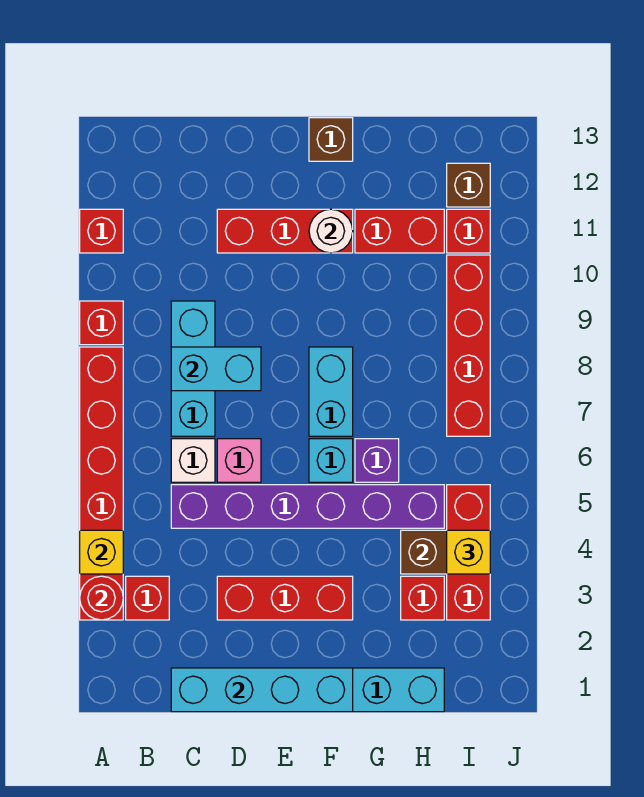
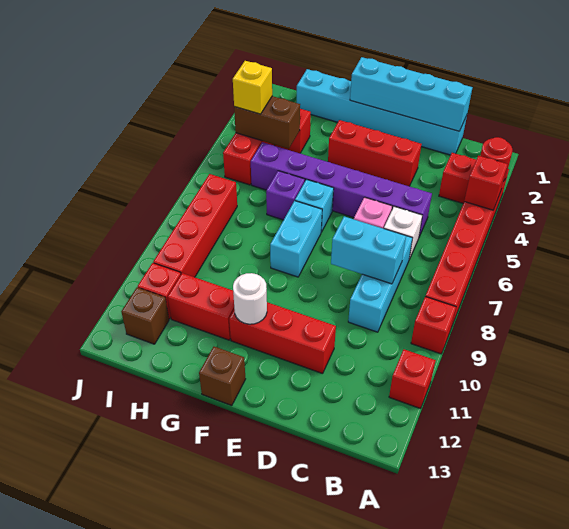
yellow brick A4 level 2 -> red brick A4 level 2

